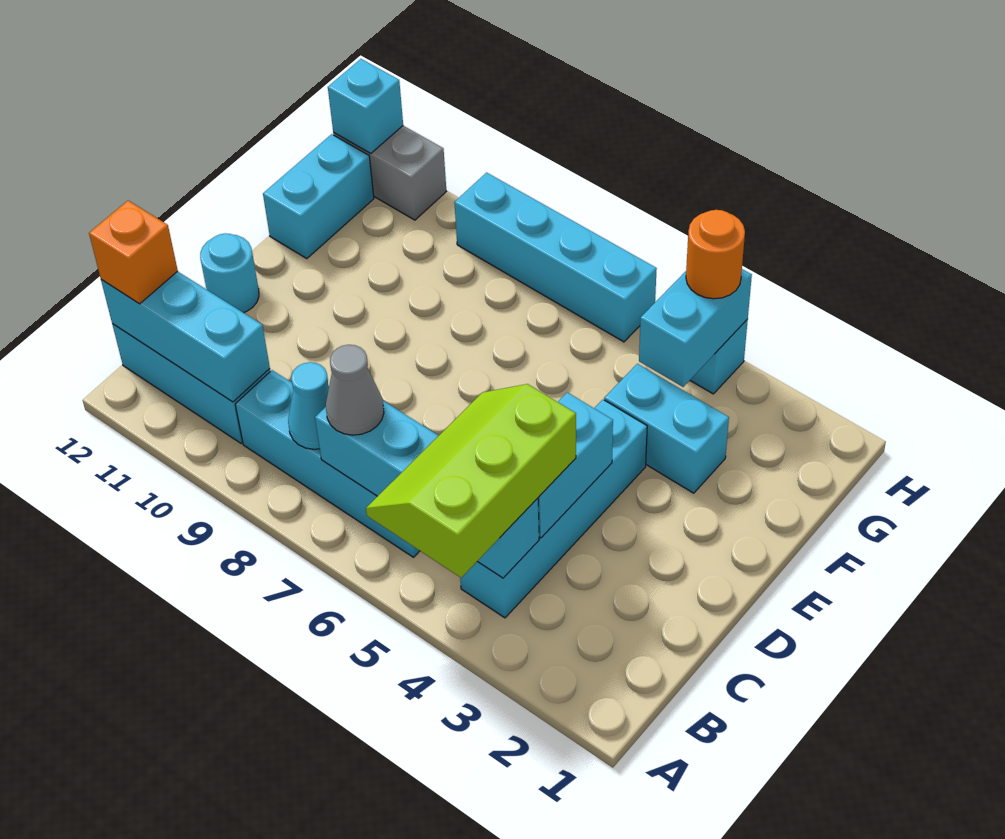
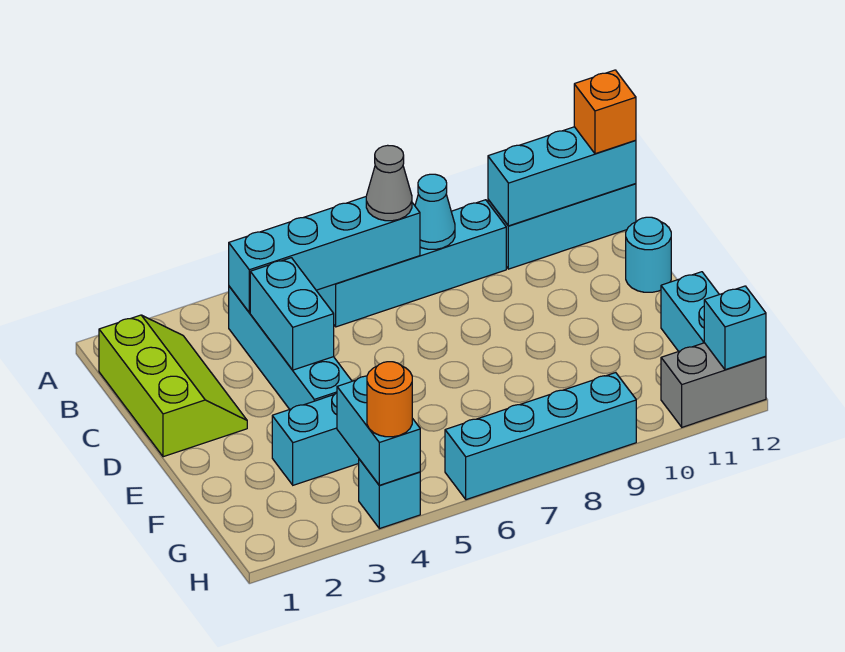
lime slope A4:C5 level 3 top 4 -> lime slope B1:D2 level 1 top 1

